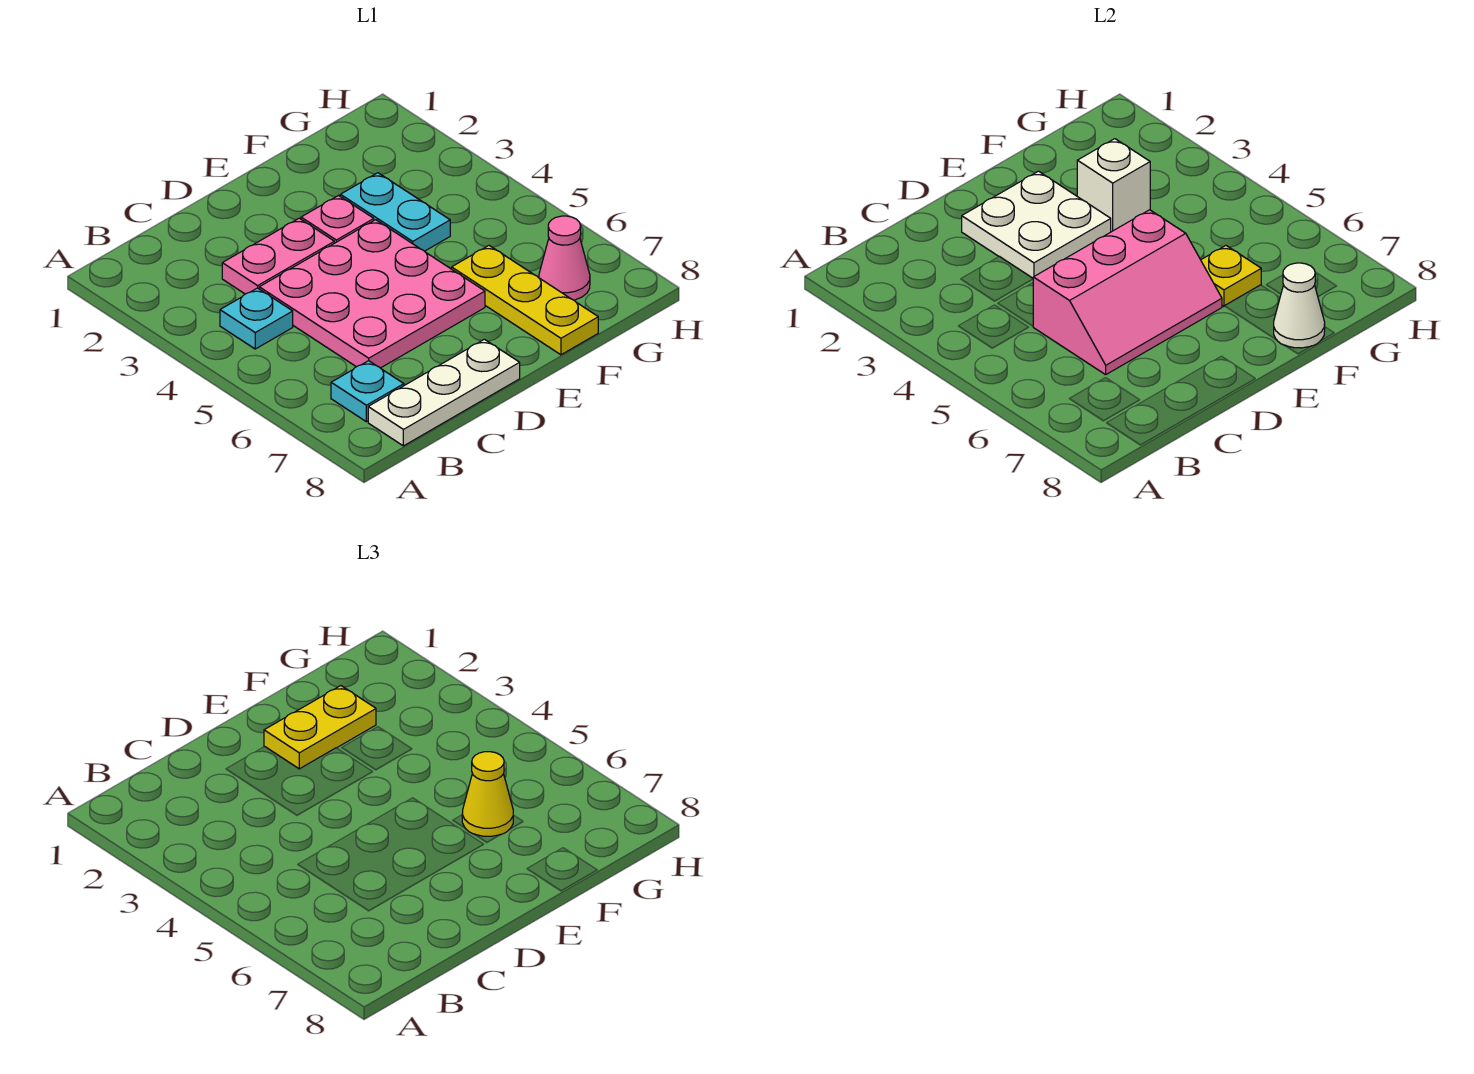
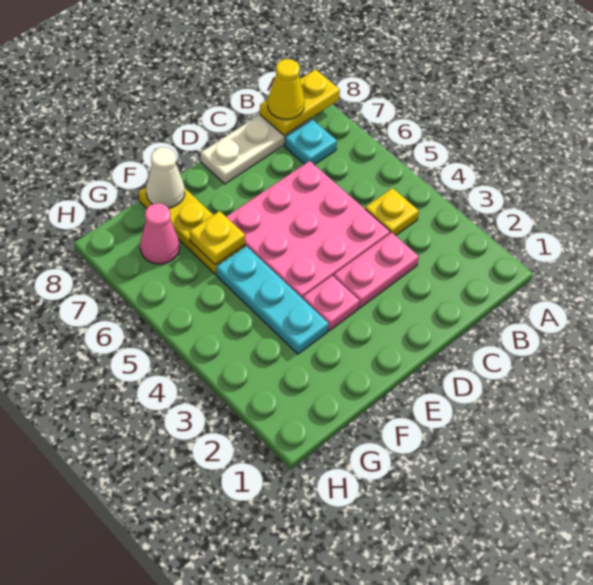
cyan plate B4 level 1 -> yellow plate B4 level 1
pink slope C5:E6 level 2 top 5 -> none
white plate D2:E3 level 2 -> none
yellow plate E2:F2 level 3 -> yellow plate A8:B8 level 2
cyan plate F3:F4 level 1 -> cyan plate F3:F5 level 1
white brick F3 level 2 -> none
yellow cone F6 level 3 -> yellow cone B8 level 3

